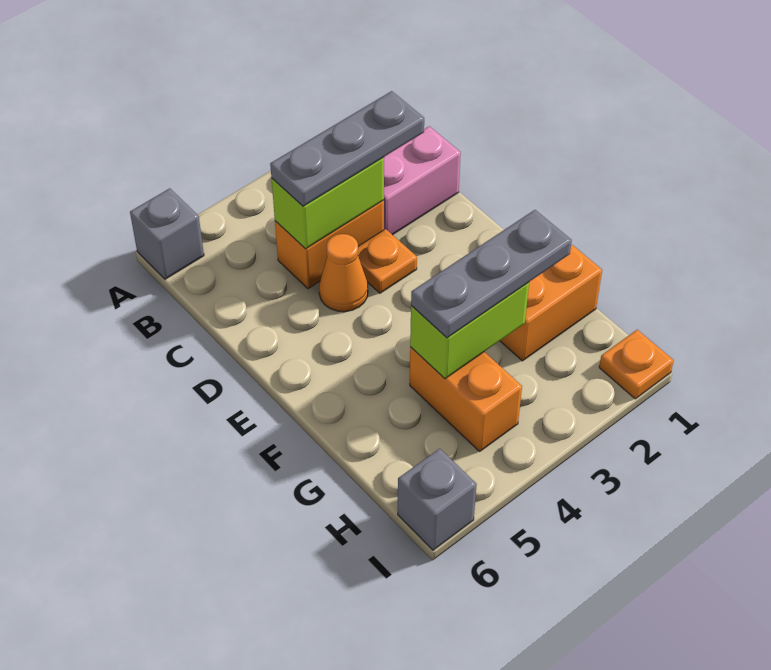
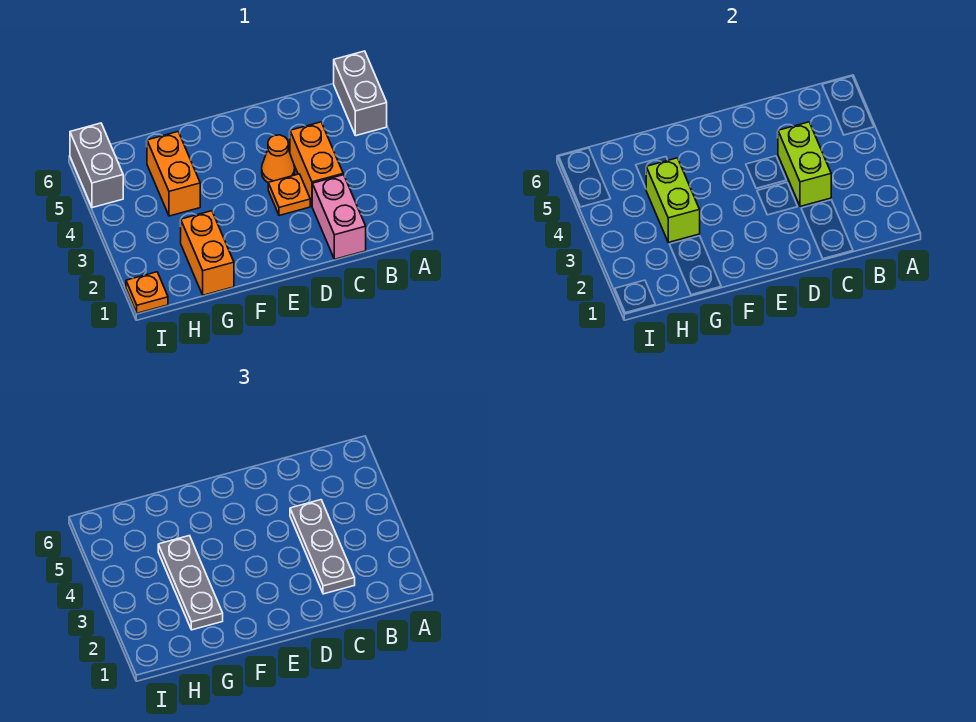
grey brick A6 level 1 -> grey brick A5:A6 level 1
orange brick G4:H4 level 1 -> orange brick G4:G5 level 1
grey brick I6 level 1 -> grey brick I5:I6 level 1

